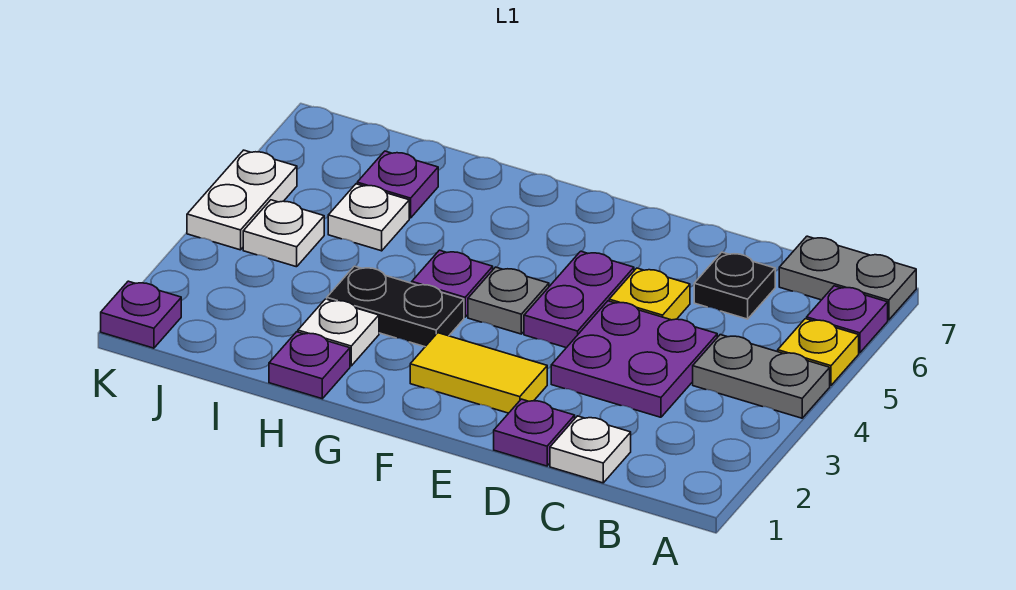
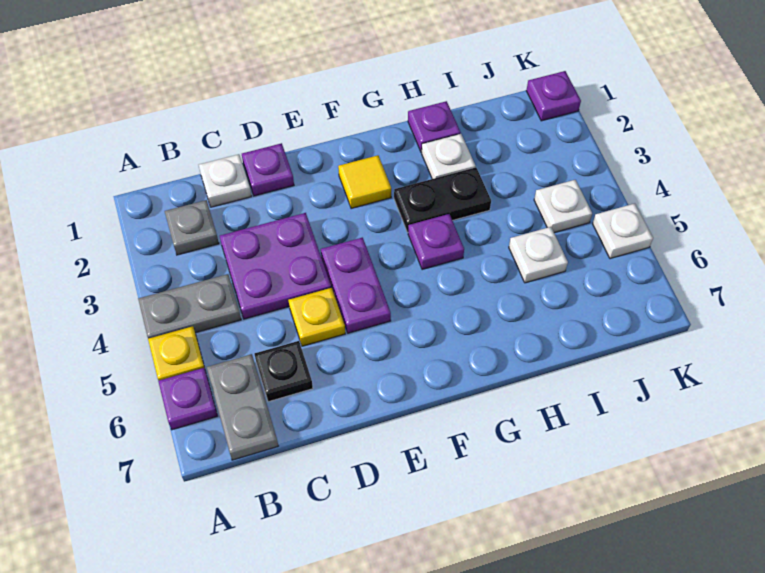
grey plate A7:B7 level 1 -> grey plate B6:B7 level 1
yellow tile E2:F2 level 1 -> yellow tile F2 level 1
grey plate F4 level 1 -> grey plate B2 level 1
purple plate I6 level 1 -> none
white plate K4:K5 level 1 -> white plate K5 level 1

